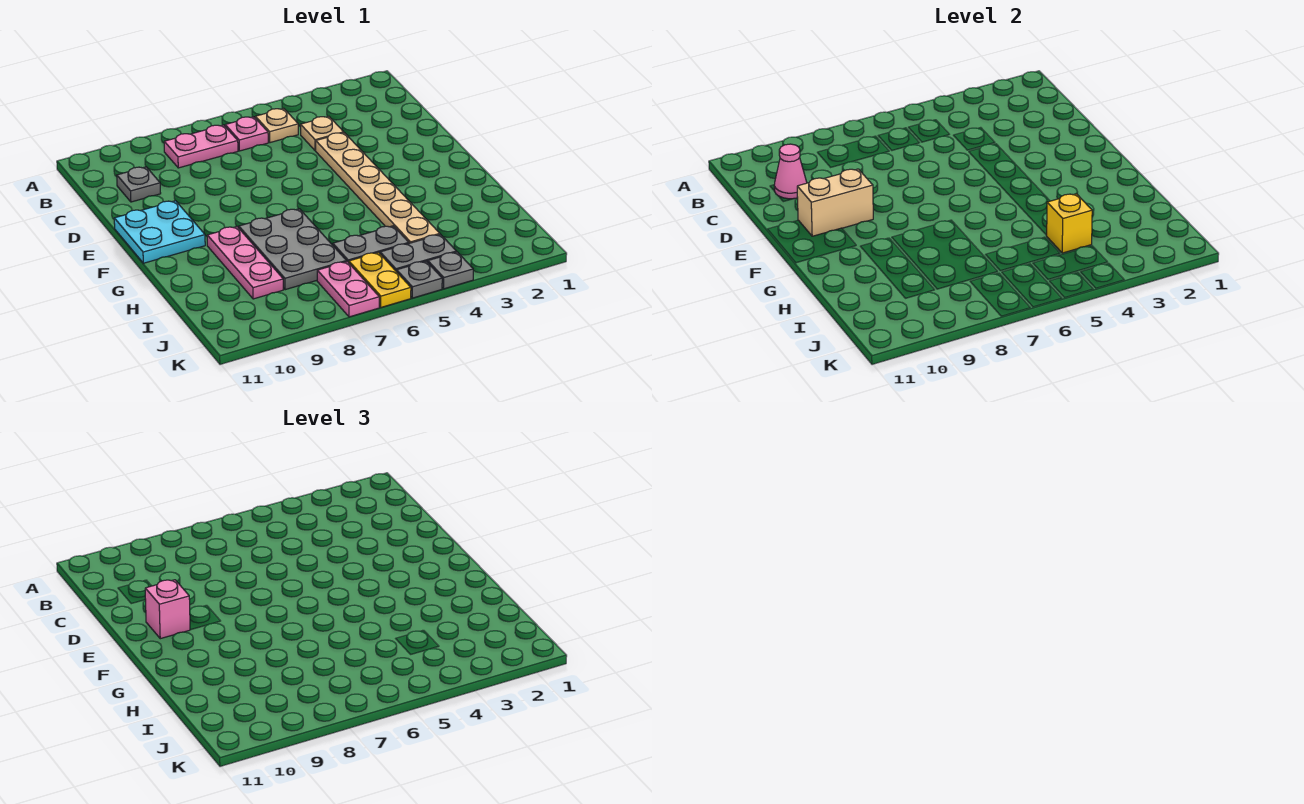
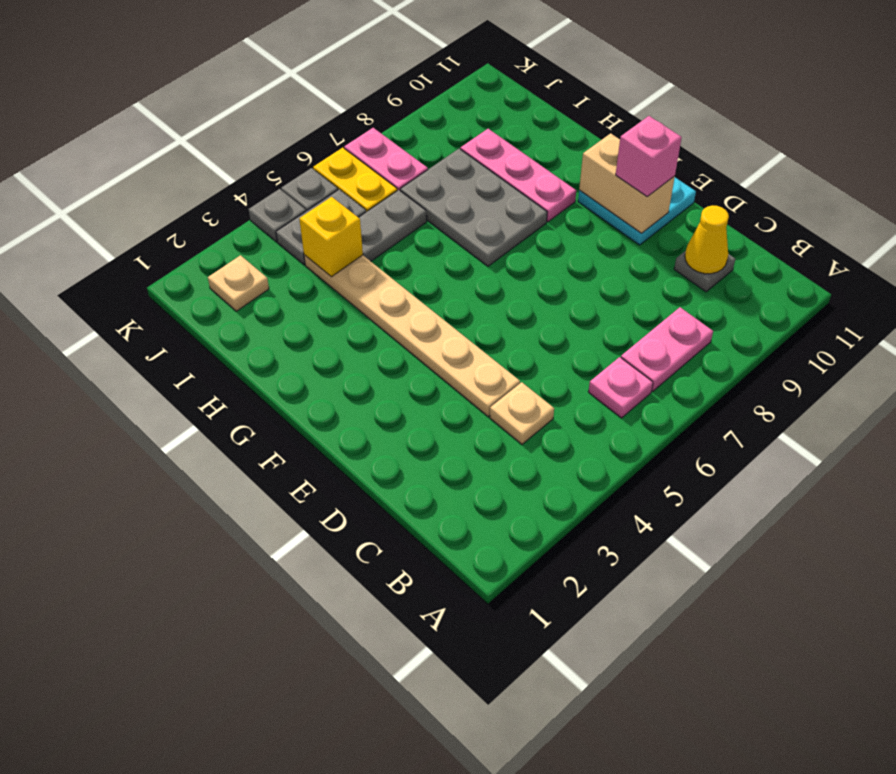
tan plate B5 level 1 -> tan plate J2 level 1
pink cone C10 level 2 -> yellow cone C10 level 2
tan brick E9:E10 level 2 -> tan brick E10:F10 level 2

